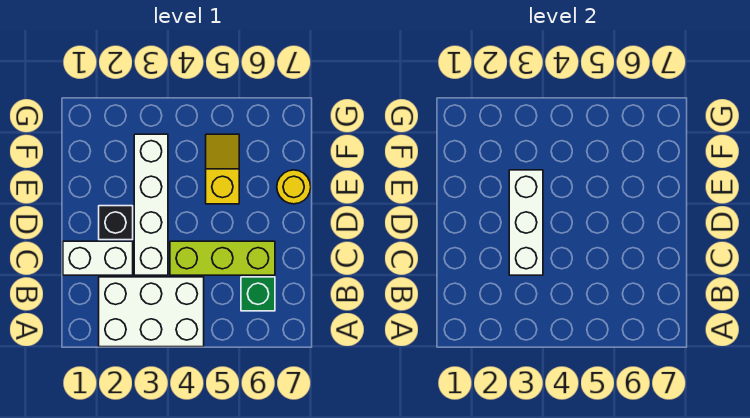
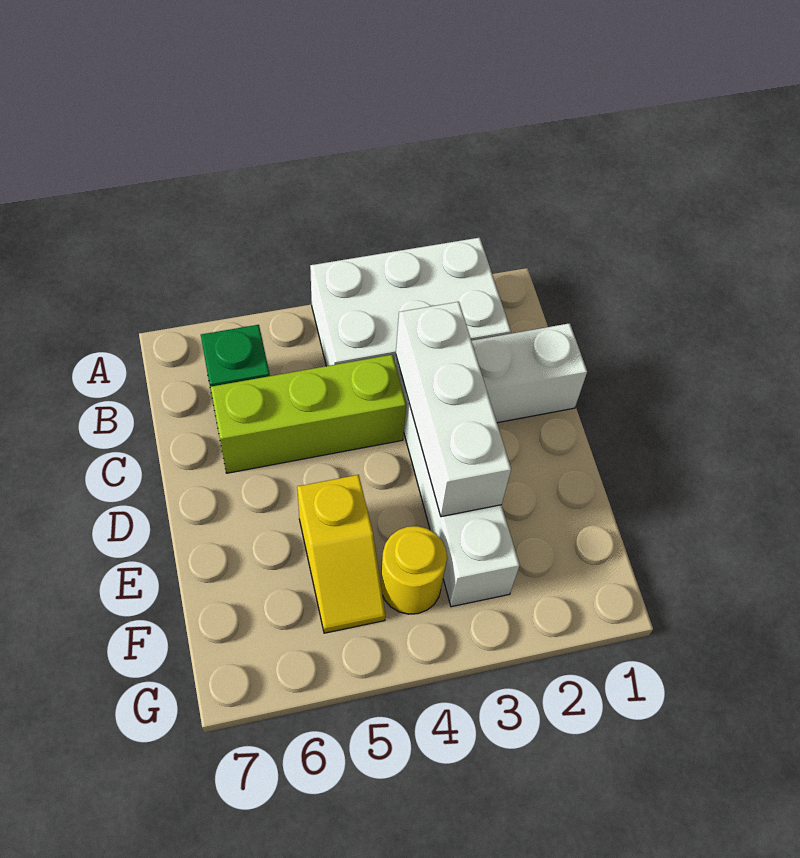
black brick D2 level 1 -> none
yellow round brick E7 level 1 -> yellow round brick F4 level 1

